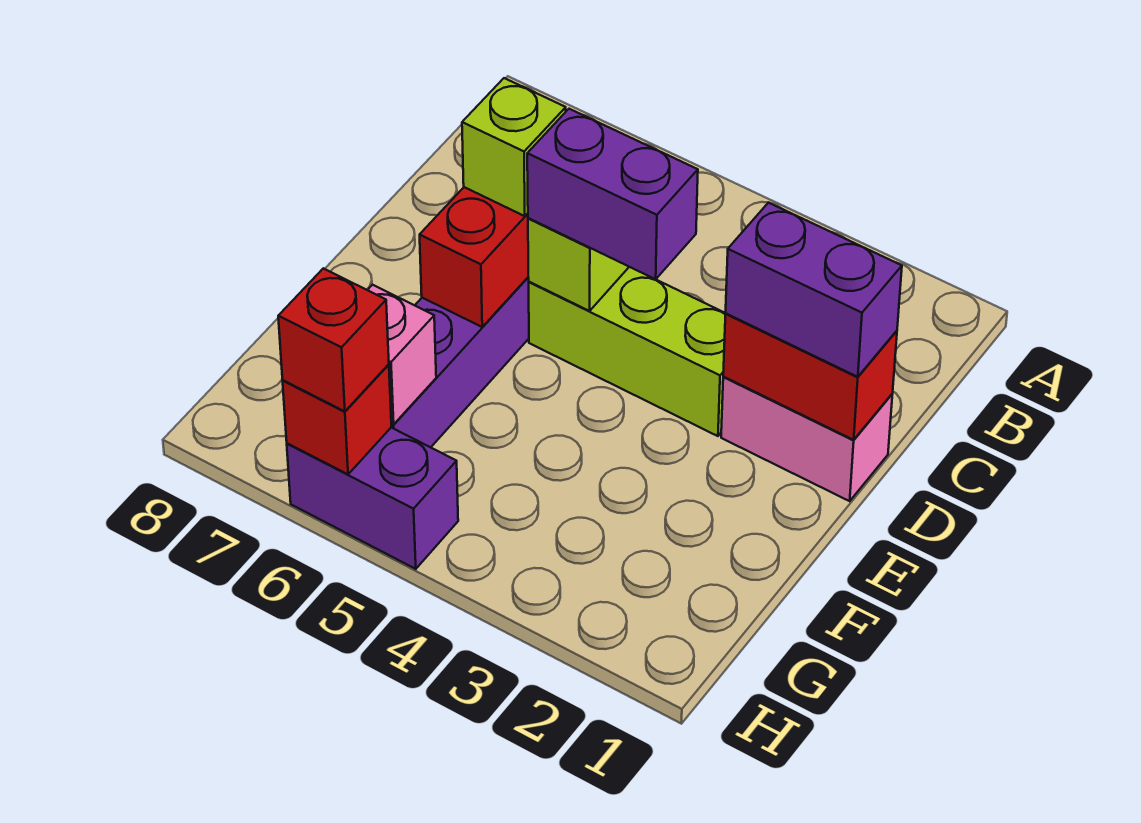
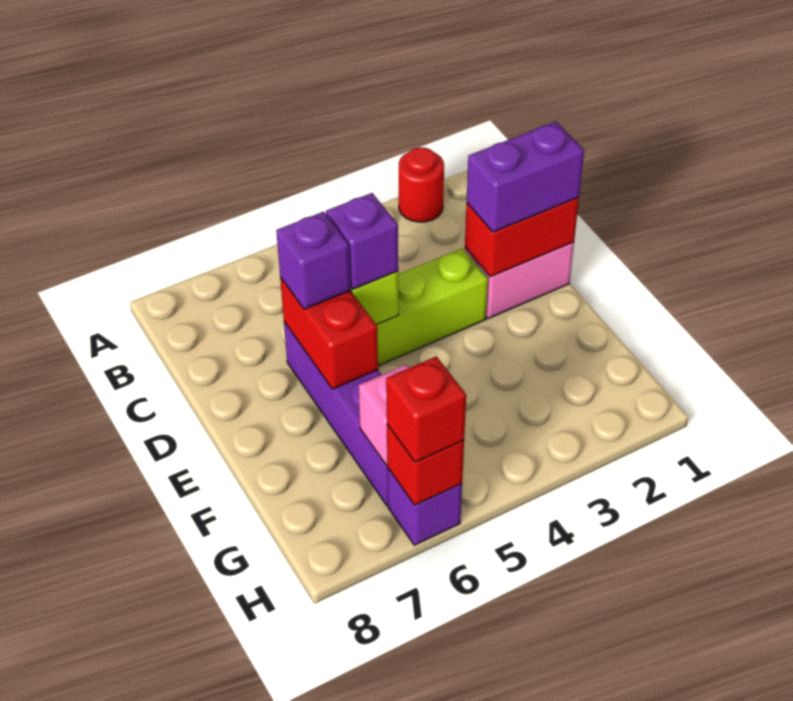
none -> red round brick A2 level 1
purple brick D4:D5 level 3 -> purple brick D5 level 3
lime brick D6 level 3 -> purple brick D6 level 3
purple brick H5:H6 level 1 -> purple brick H6 level 1

